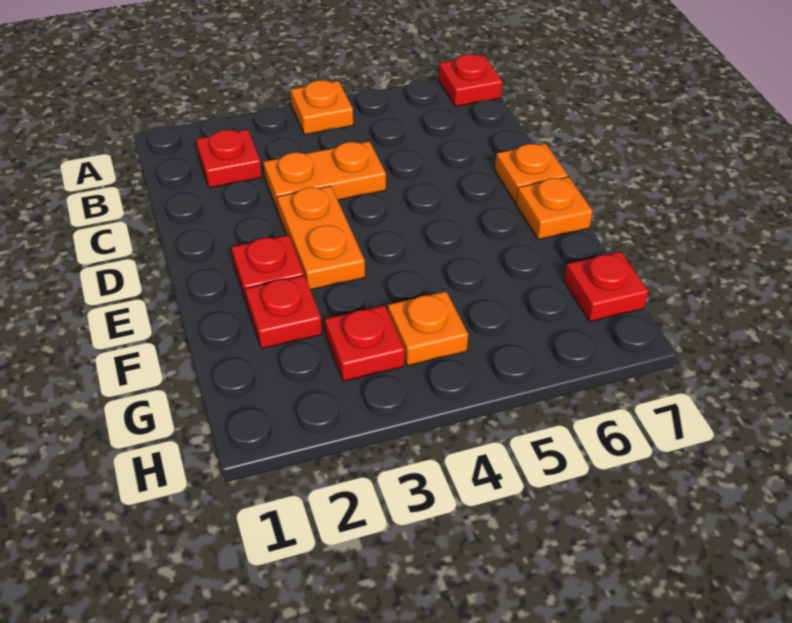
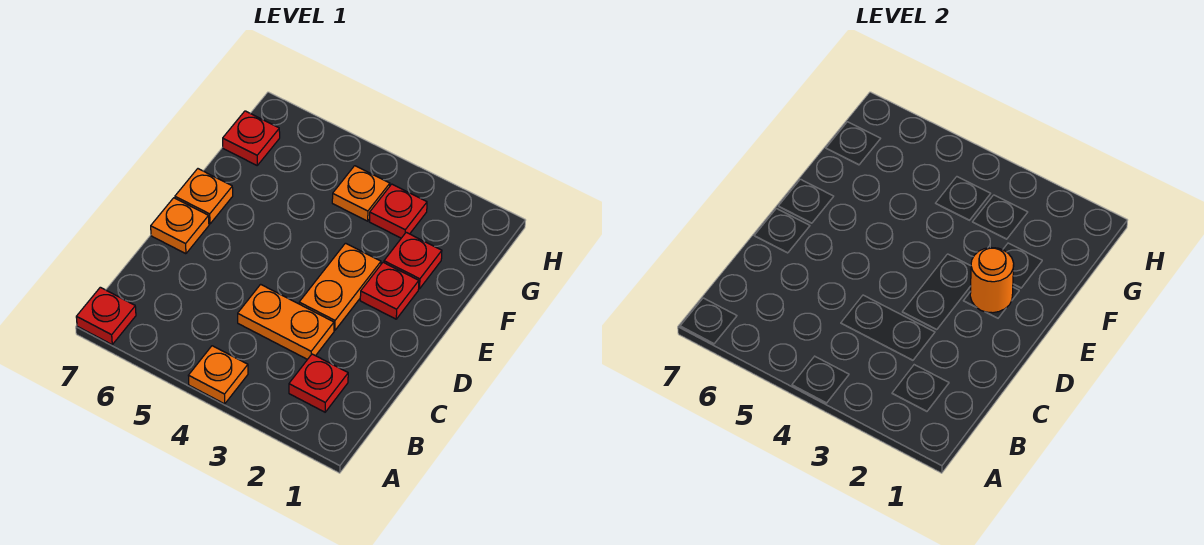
none -> orange round brick E2 level 2

